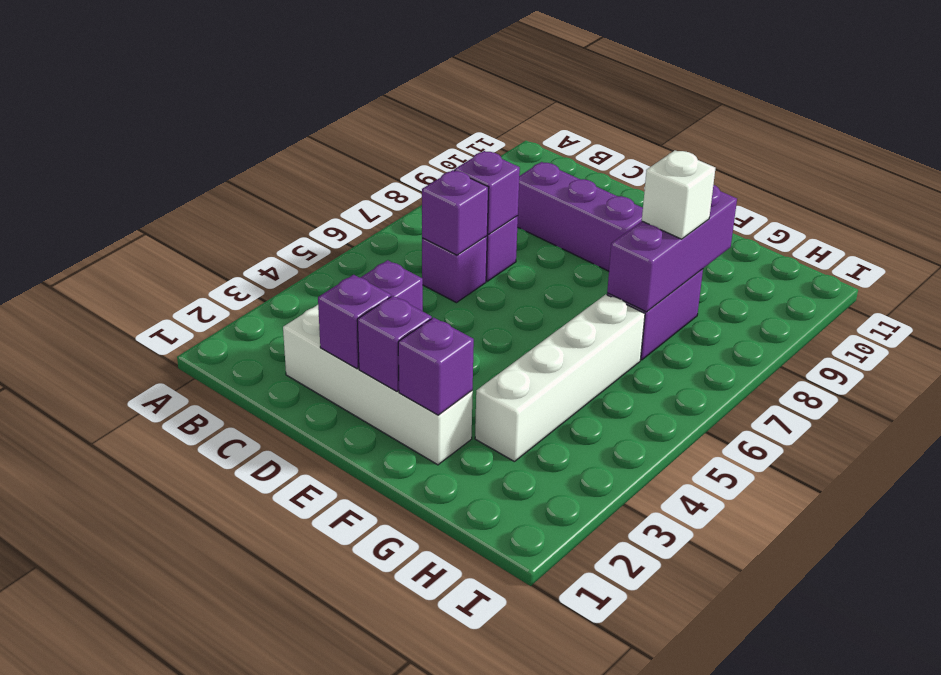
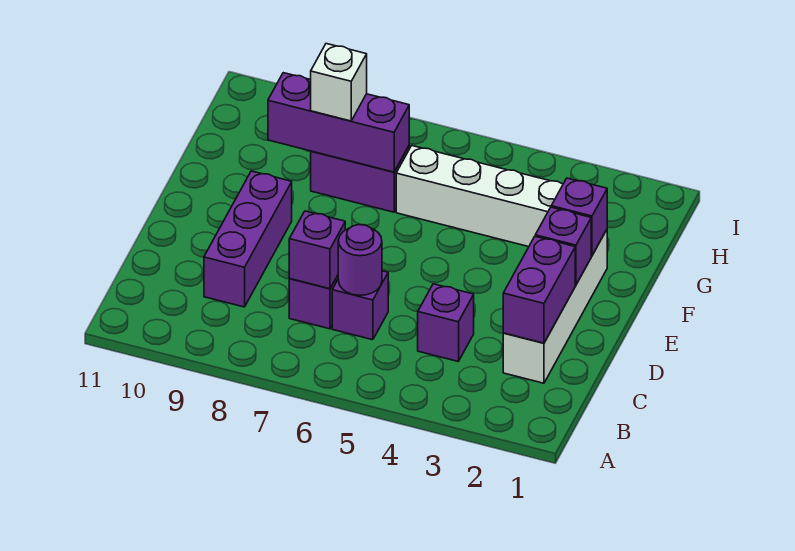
purple brick C6 level 2 -> purple round brick C6 level 2
purple brick D2 level 2 -> purple brick C2:D2 level 2

